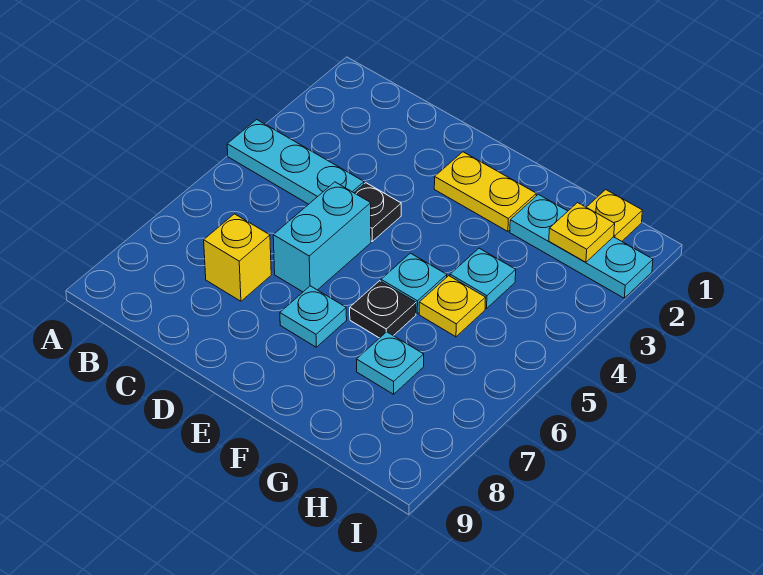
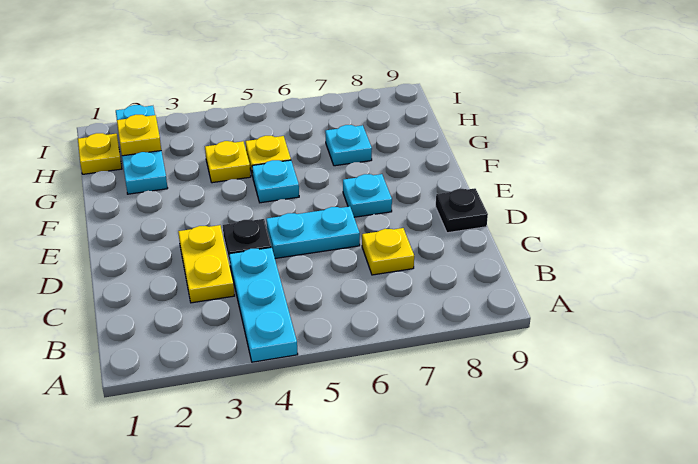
yellow brick C7 level 1 -> yellow plate C7 level 1
cyan brick D5:D6 level 1 -> cyan plate D5:D6 level 1
yellow plate E2:F2 level 1 -> yellow plate C3:D3 level 1
black plate F6 level 1 -> black plate D9 level 1
cyan plate G4 level 1 -> yellow plate G4 level 1

